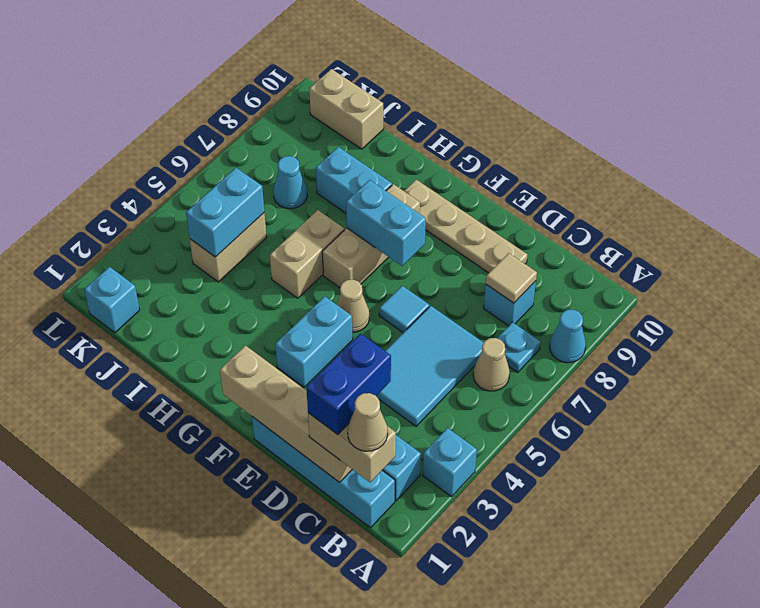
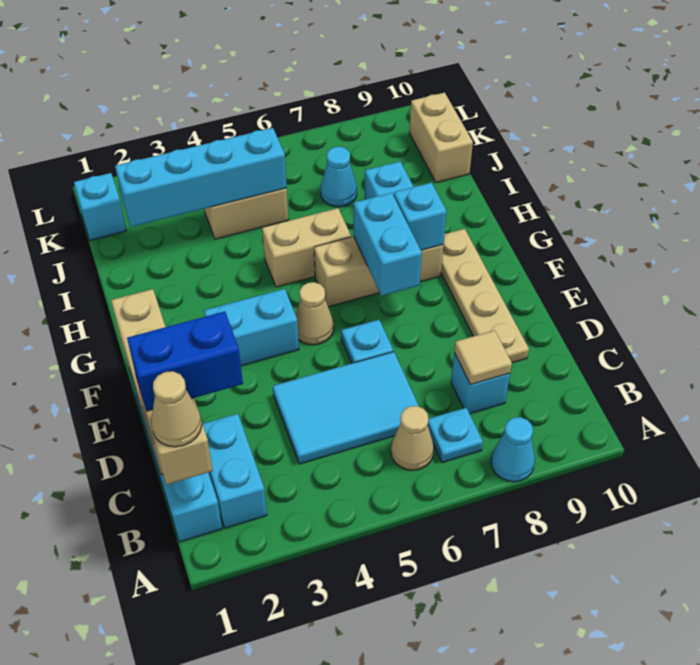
cyan brick A3 level 1 -> cyan brick G8 level 2
cyan tile E6 level 1 -> cyan plate E6 level 1
cyan brick J4:J5 level 2 -> cyan brick J2:J5 level 2

